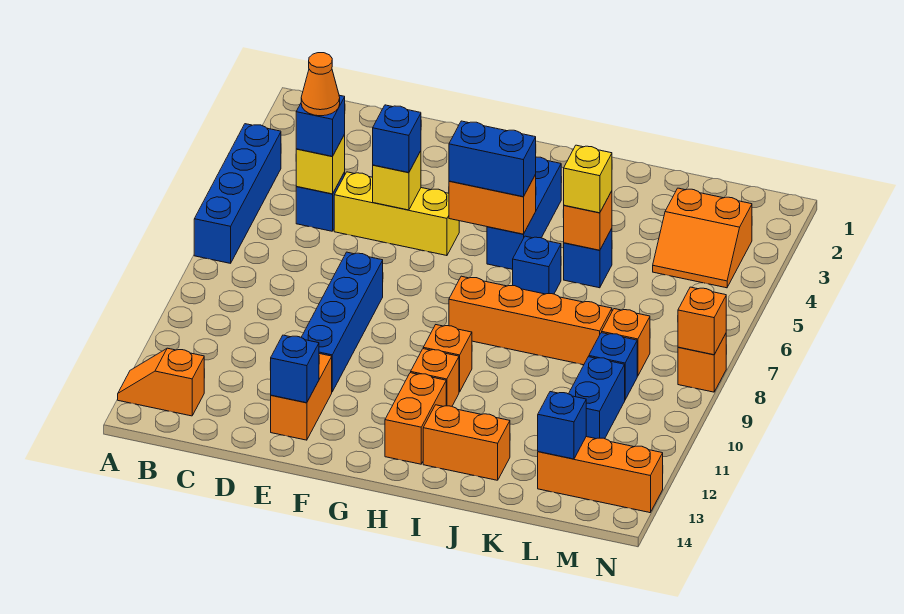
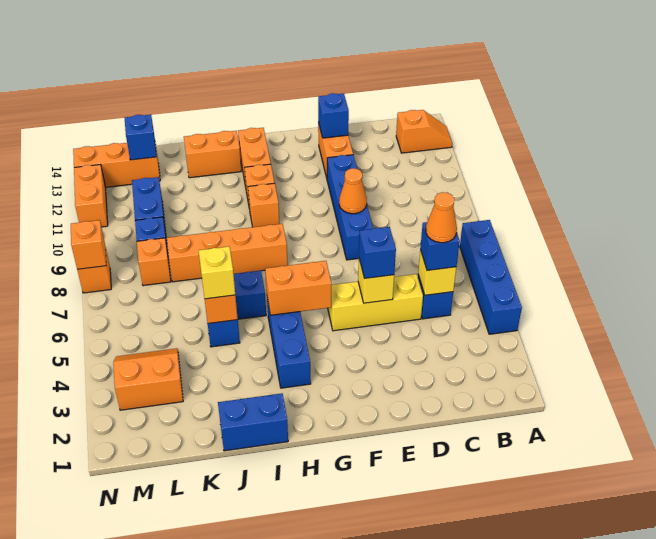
none -> orange cone E9 level 2
blue brick G5:H5 level 3 -> blue brick I1:J1 level 1
none -> orange brick N11:N12 level 1

